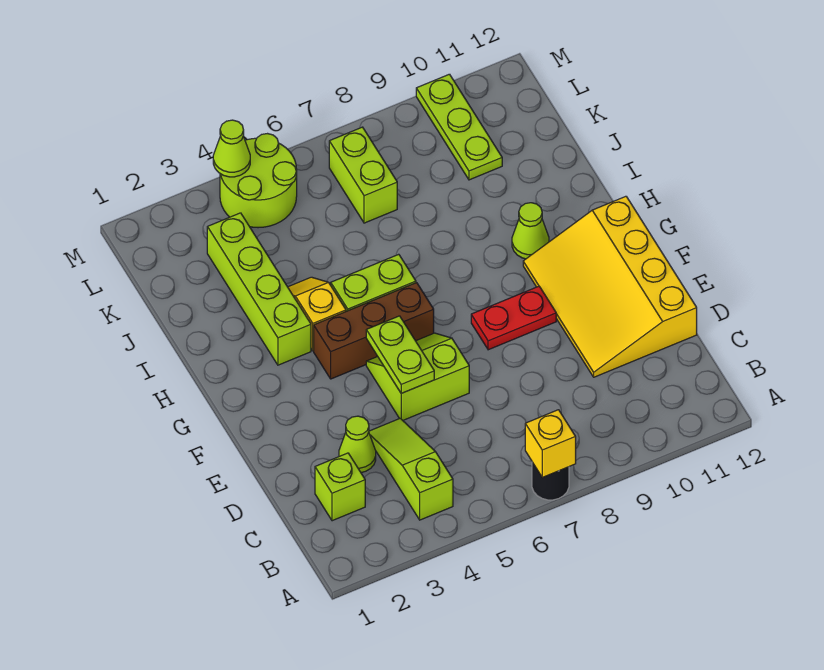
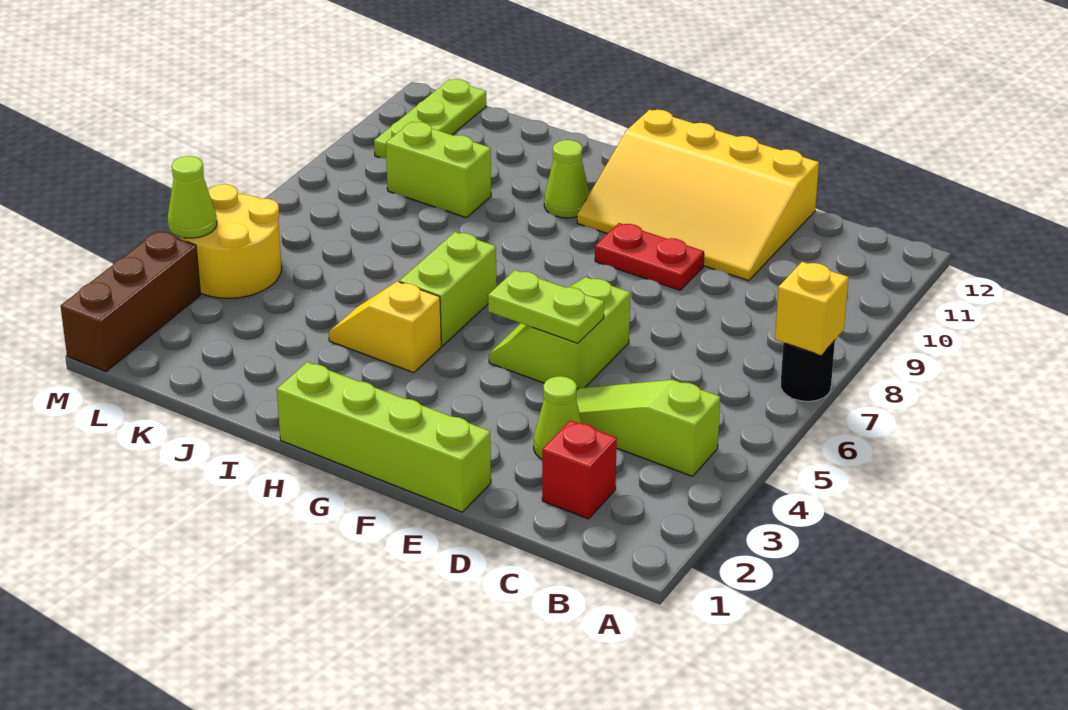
lime brick C2 level 1 -> red brick C2 level 1
red plate F8:F9 level 1 -> red plate E9:F9 level 1
brown brick G4:G6 level 1 -> brown brick M1:M3 level 1
lime brick H3:K3 level 1 -> lime brick E1:H1 level 1
lime brick K7:L7 level 1 -> lime brick J9:K9 level 1
lime plate K10:M10 level 1 -> lime plate L10:L12 level 1
lime round brick L4:M5 level 1 -> yellow round brick L4:M5 level 1

